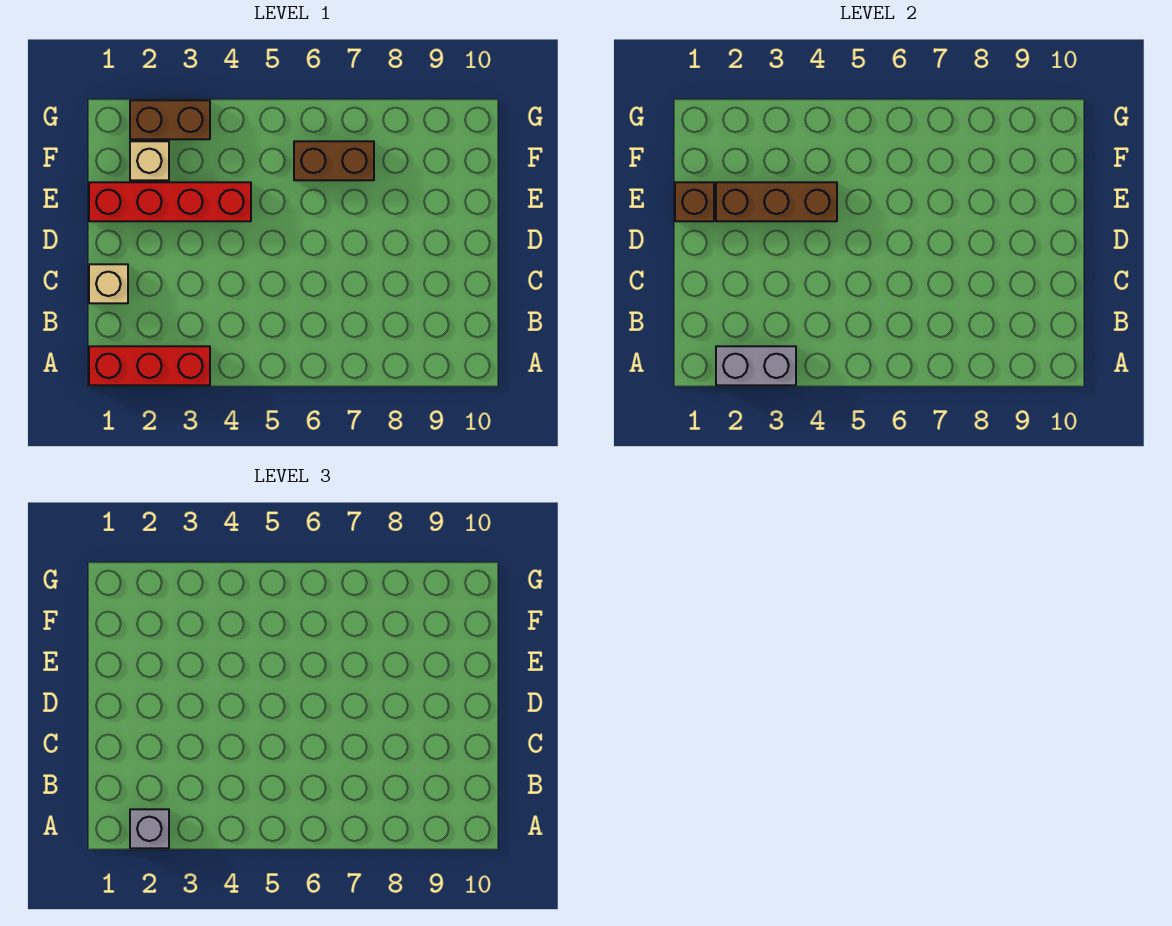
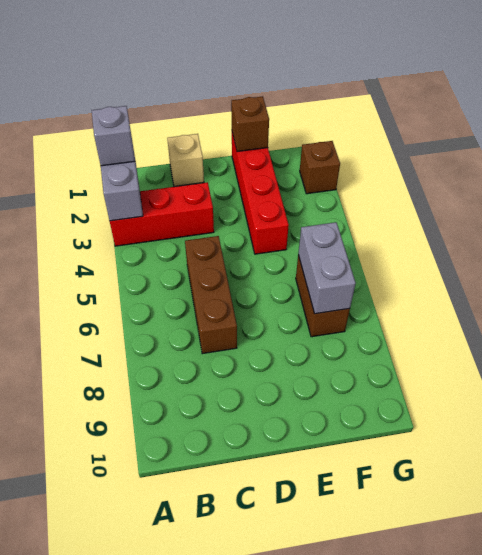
red brick A1:A3 level 1 -> red brick A3:C3 level 1
brown brick E2:E4 level 2 -> brown brick C5:C7 level 1
tan brick F2 level 1 -> none
none -> grey brick F6:F7 level 2
brown brick G2:G3 level 1 -> brown brick G2 level 1

